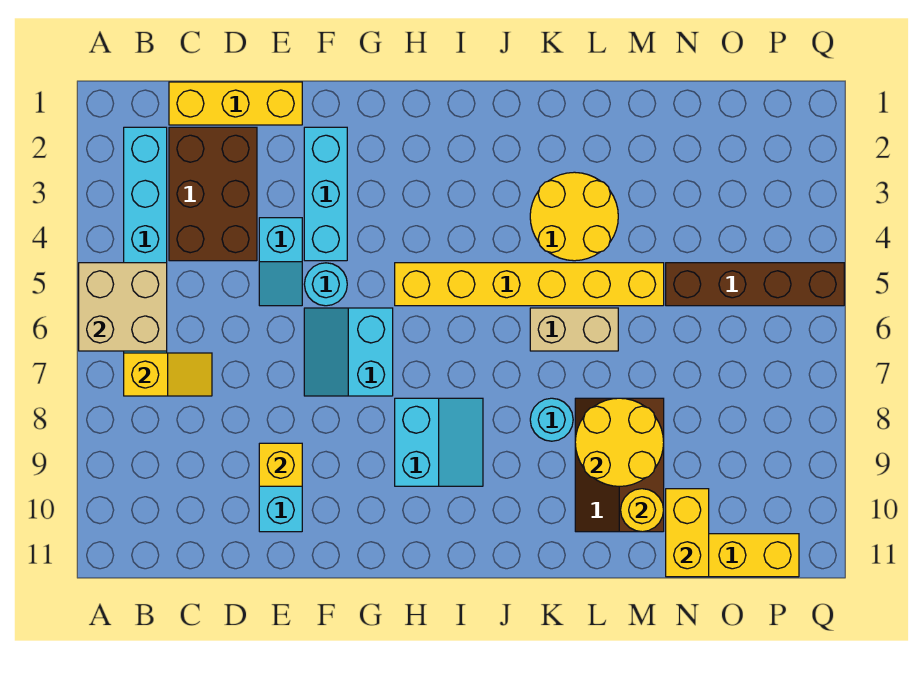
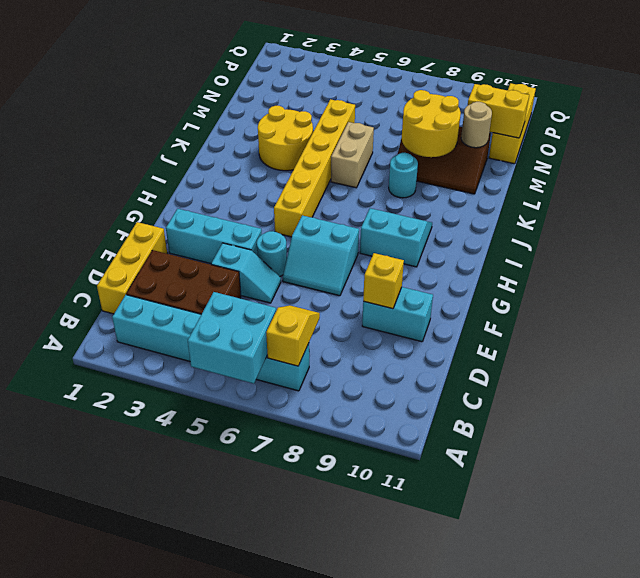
tan brick A5:B6 level 2 -> cyan brick A5:B6 level 2
yellow round brick M10 level 2 -> tan round brick M10 level 2
brown brick N5:Q5 level 1 -> none

